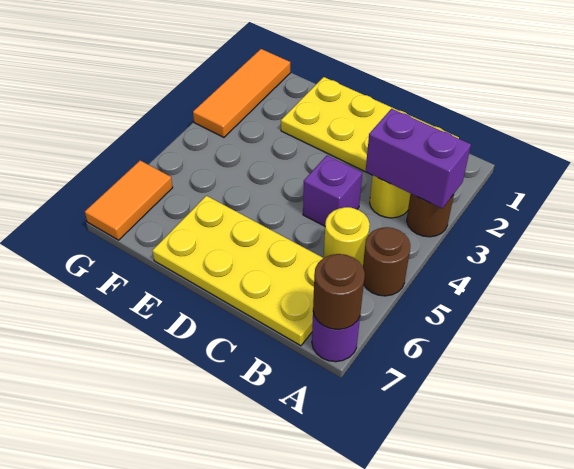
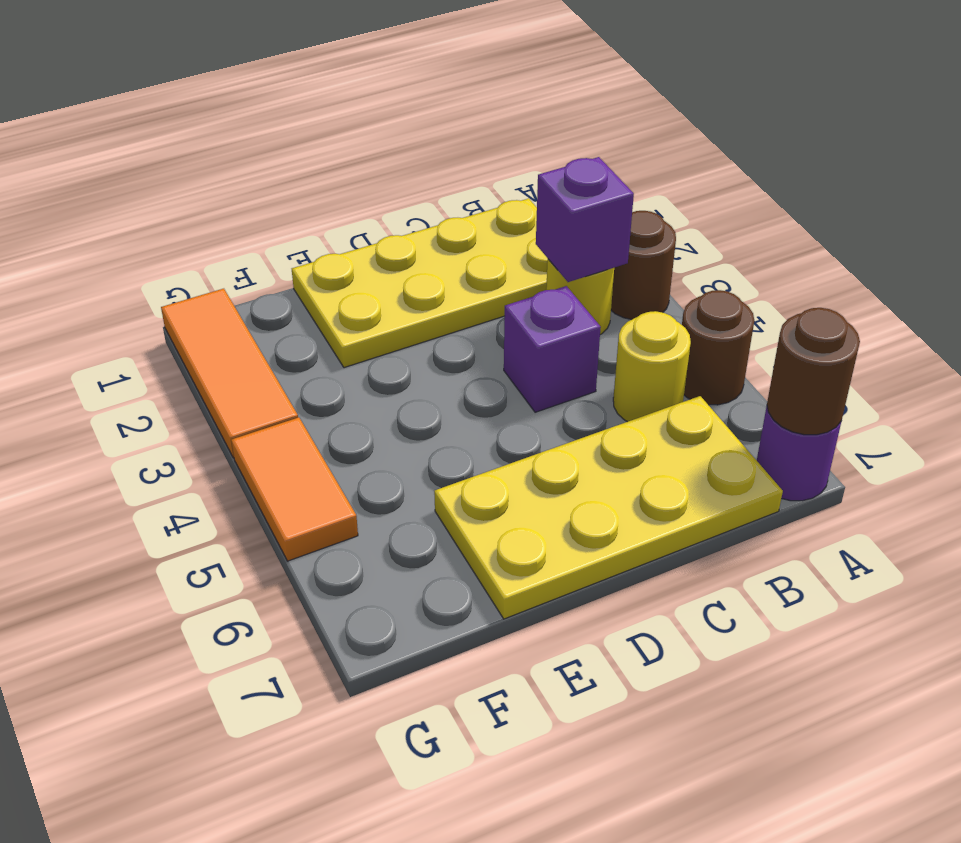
purple brick A3:B3 level 2 -> purple brick B3 level 2
orange tile G6:G7 level 1 -> orange tile G4:G5 level 1

